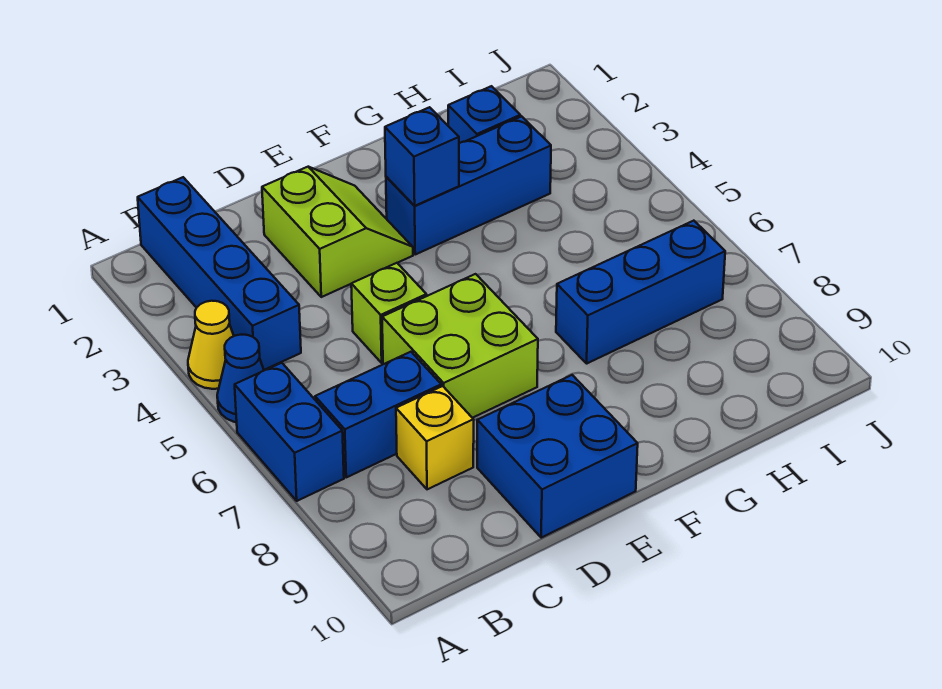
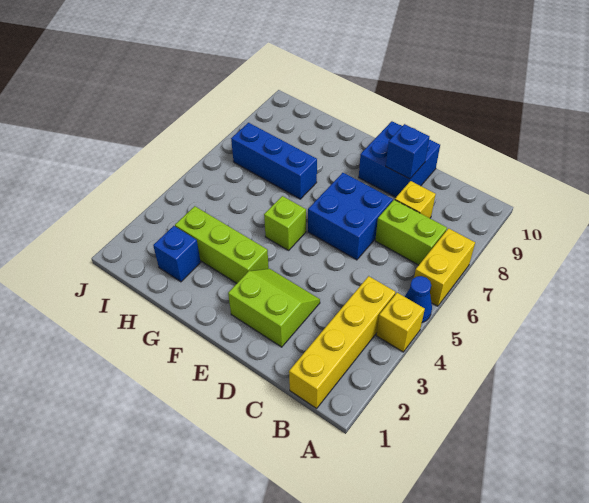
yellow cone A4 level 1 -> yellow brick A4 level 1
blue brick A6:A7 level 1 -> yellow brick A6:A7 level 1
blue brick B1:B4 level 1 -> yellow brick B1:B4 level 1
blue brick B7:C7 level 1 -> lime brick B7:C7 level 1
lime slope D2:E3 level 1 top D -> lime slope D2:E3 level 1 top 2
lime brick D5 level 1 -> lime brick F5 level 1
lime brick D6:E7 level 1 -> blue brick D6:E7 level 1
blue brick F3:H3 level 1 -> lime brick F3:H3 level 1
blue brick F3 level 2 -> blue brick D9 level 2

